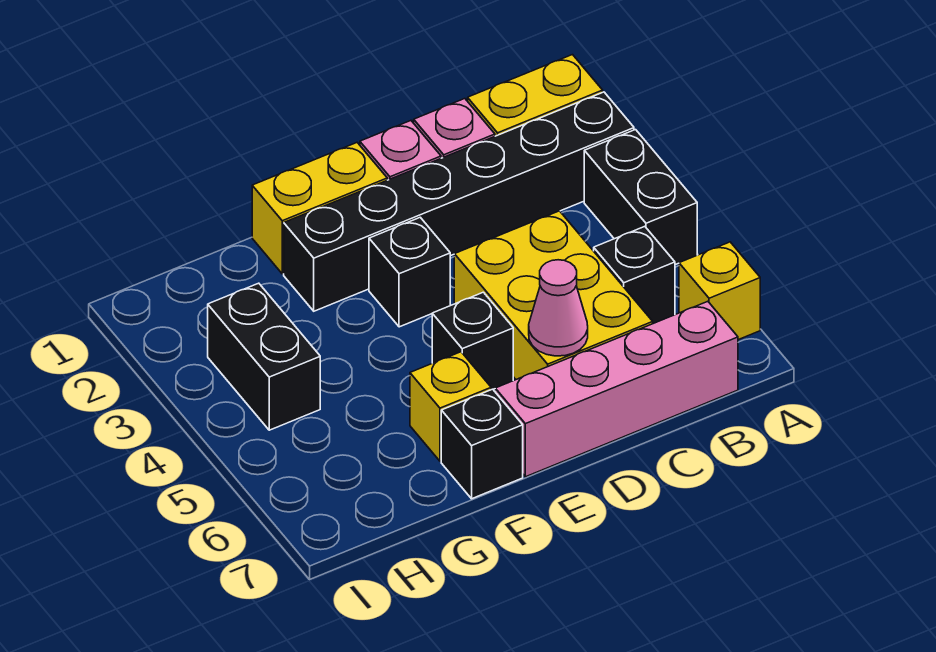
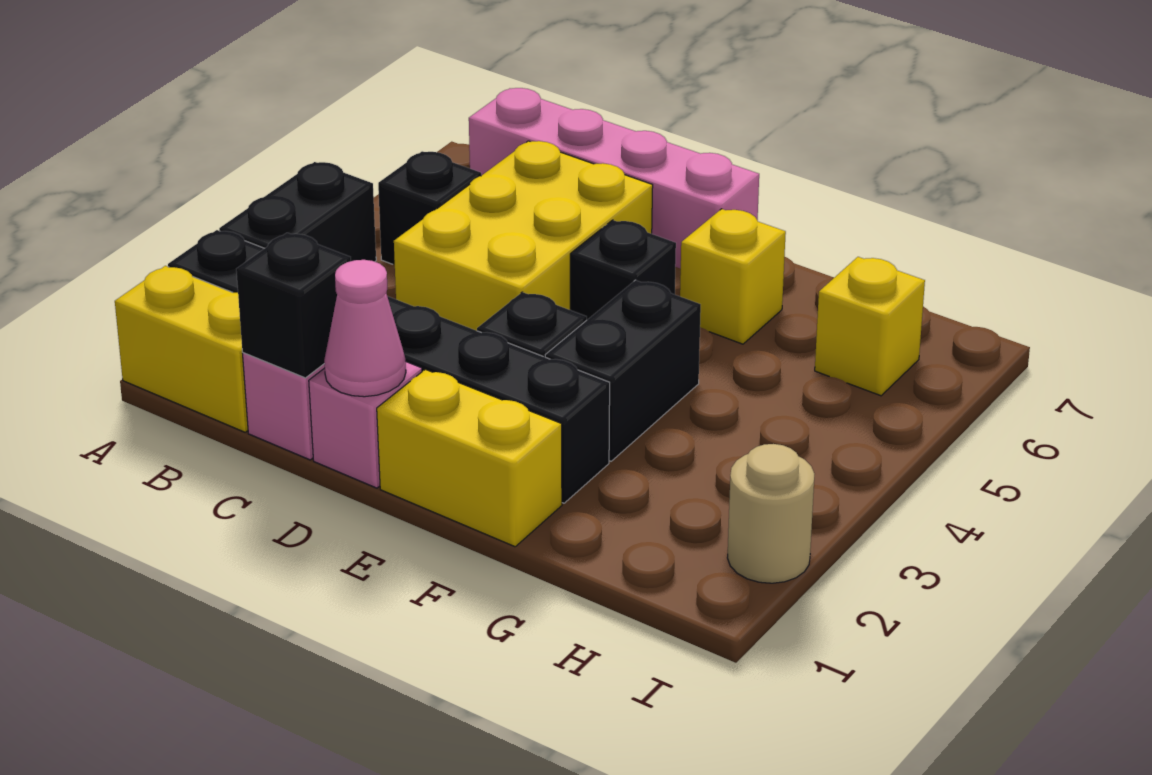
yellow brick A6 level 1 -> yellow brick H6 level 1
pink cone D6 level 2 -> pink cone D1 level 2
black brick F7 level 1 -> black brick C1 level 2
black brick H3:H4 level 1 -> black brick F3:F4 level 1
none -> tan round brick I2 level 1

